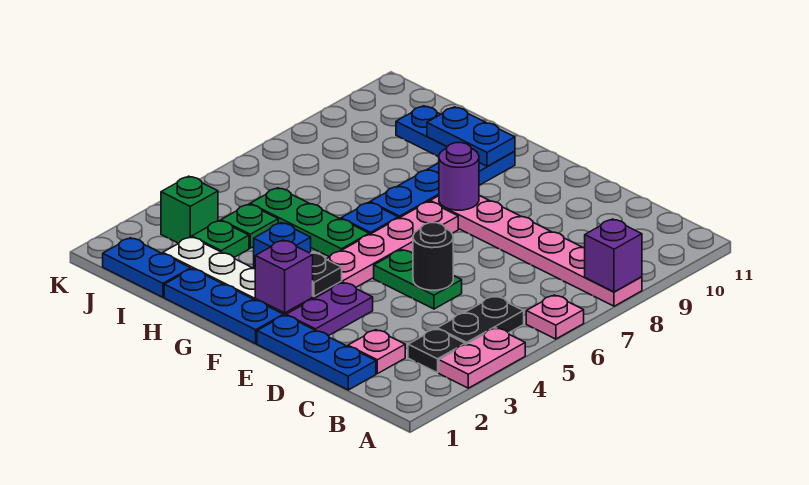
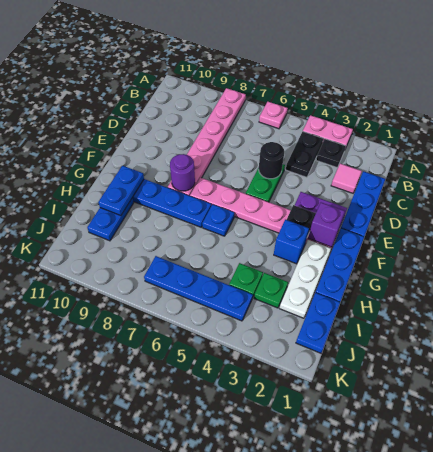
purple brick A8 level 2 -> none
black plate B4:B5 level 1 -> black plate B4:C4 level 1
pink plate C2 level 1 -> pink tile C2 level 1
green plate G5:I5 level 1 -> none
green brick J3 level 1 -> none
none -> blue plate J4:J7 level 1

